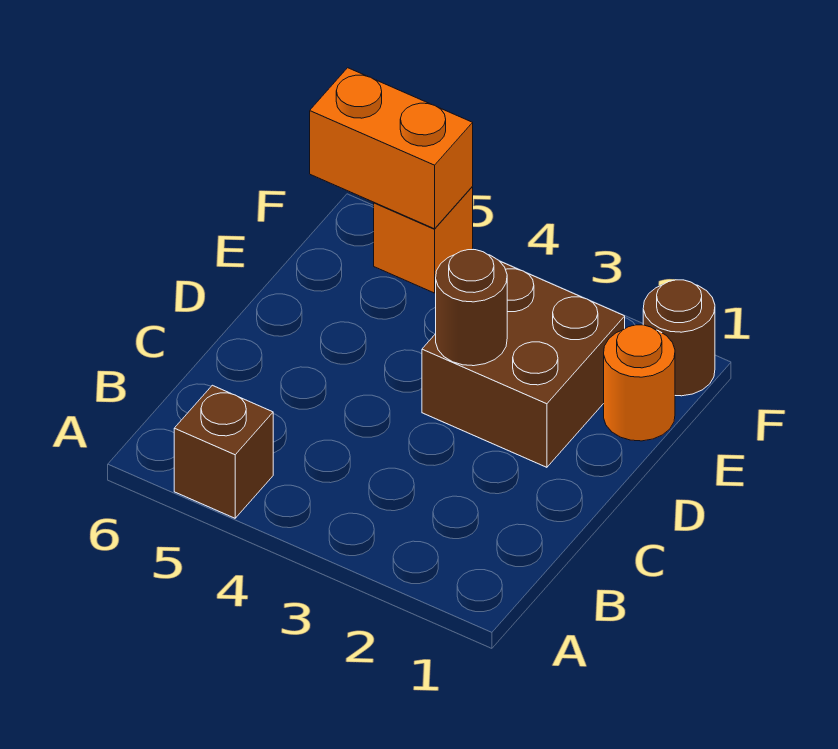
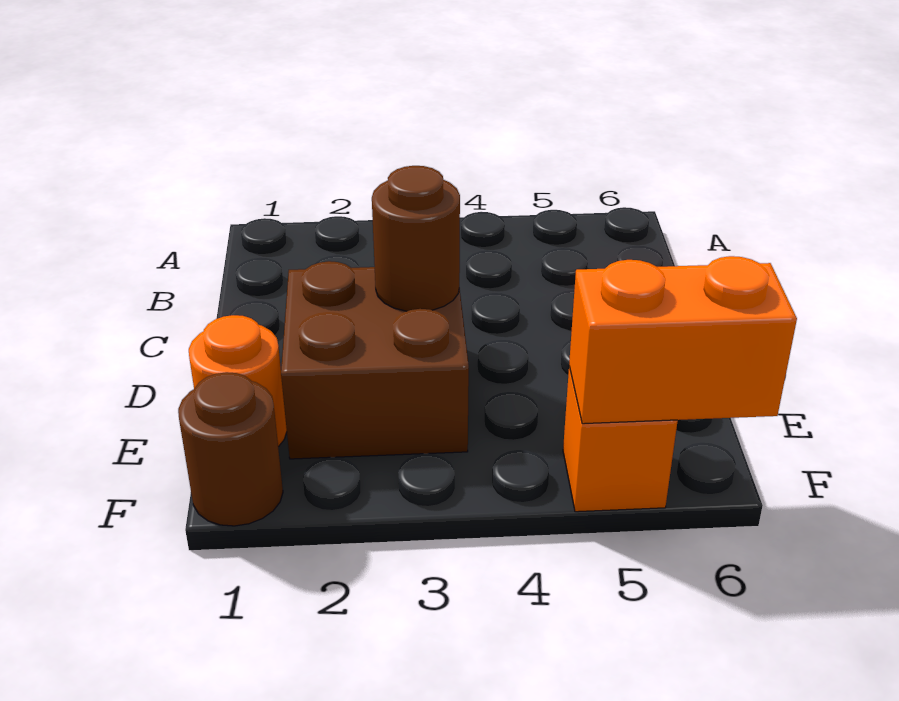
brown brick A5 level 1 -> none

